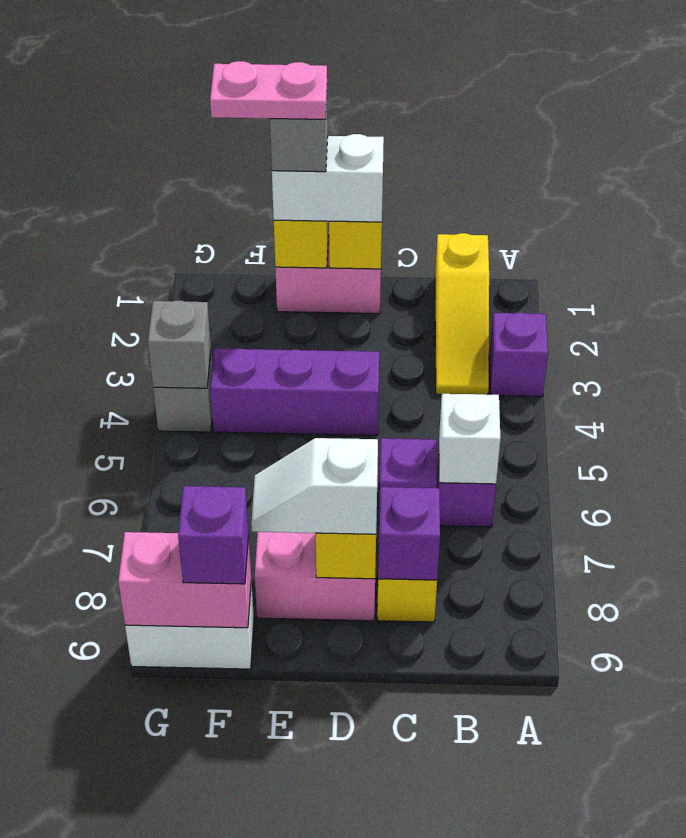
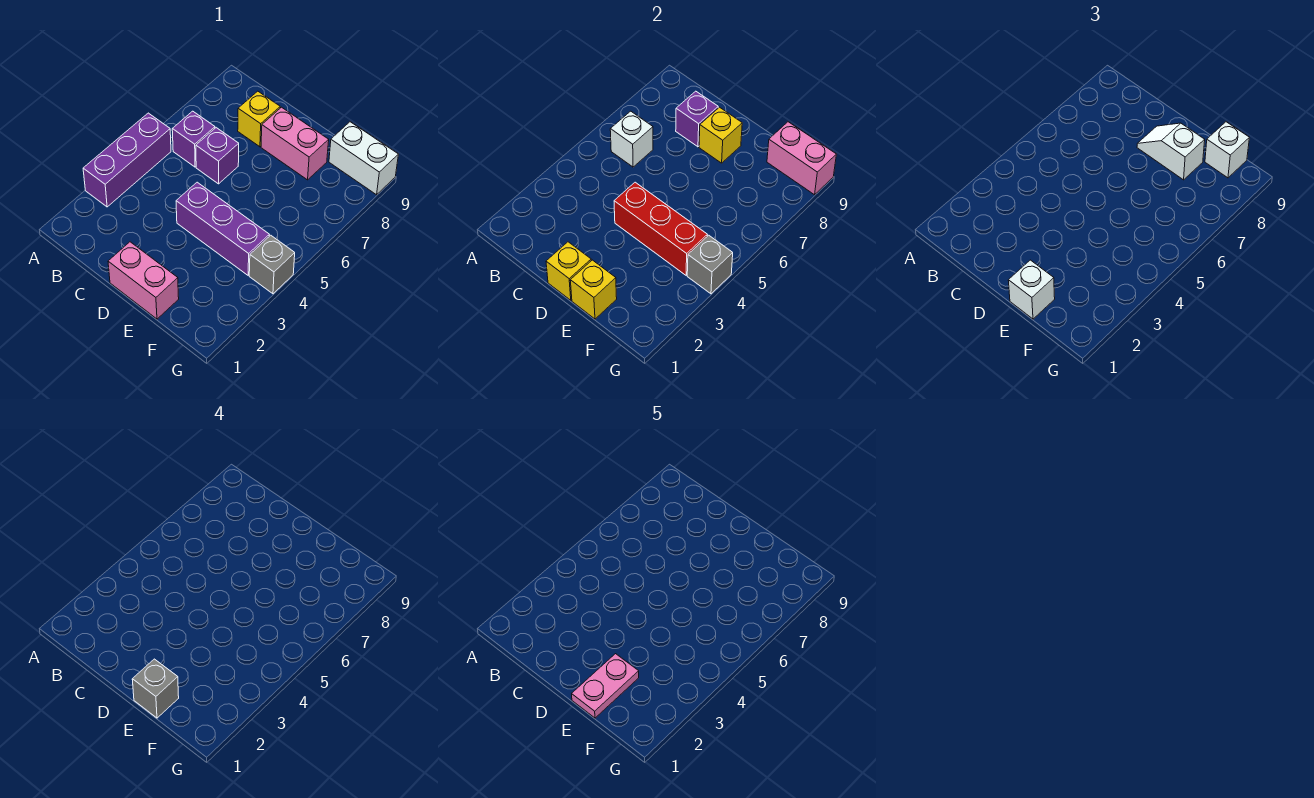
purple brick A3 level 1 -> purple brick A3:A5 level 1
yellow slope B1:B3 level 1 top 1 -> none
white brick D1:E1 level 3 -> white brick E1 level 3
none -> red brick D4:F4 level 2
white slope D8:E8 level 3 top D -> white slope D8:E8 level 3 top E
pink plate E1:F1 level 5 -> pink plate E1:E2 level 5
purple brick F9 level 3 -> white brick F9 level 3

